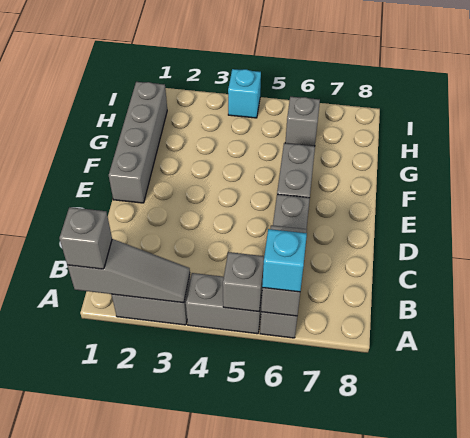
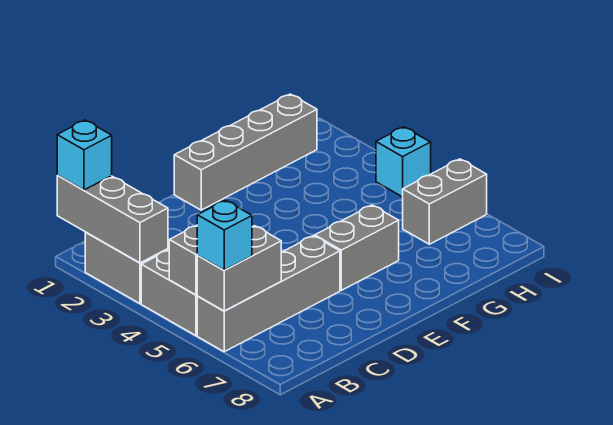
grey slope A1:A3 level 2 top 1 -> grey brick A1:A3 level 2
grey brick A1 level 3 -> cyan brick A1 level 3
grey brick H6 level 1 -> grey brick H6:I6 level 1

